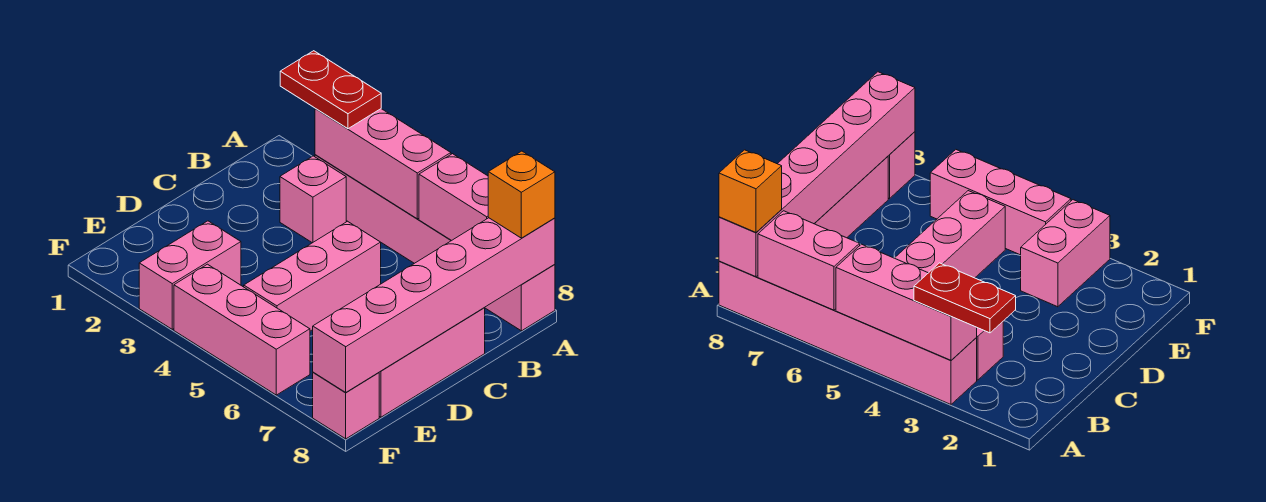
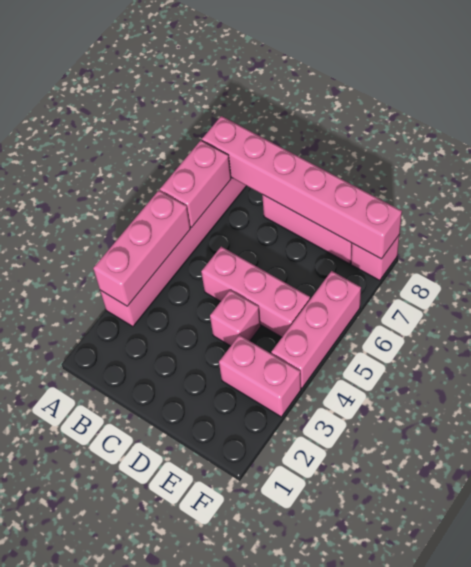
red plate A2:A3 level 3 -> none
orange brick A8 level 3 -> none
pink brick B3 level 1 -> pink brick D4 level 1

